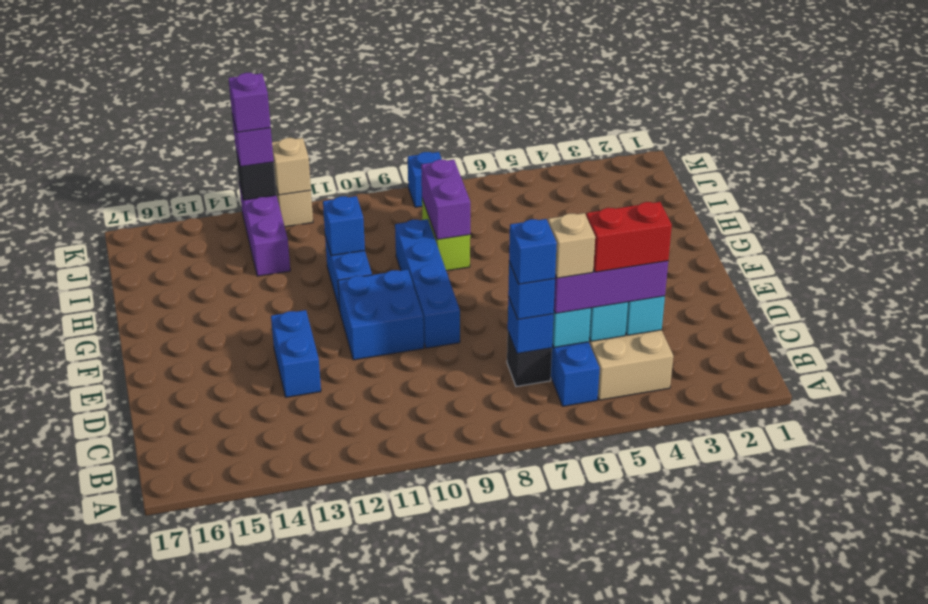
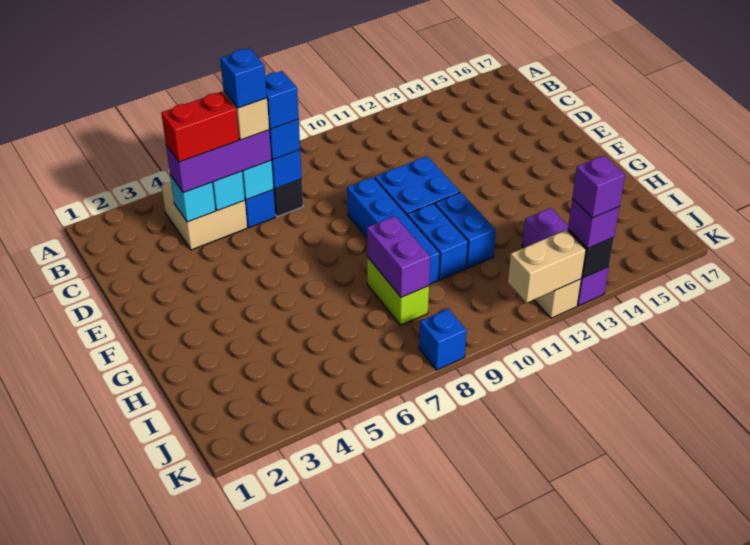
blue brick D13:E13 level 1 -> blue brick G10:H10 level 1
blue brick H11 level 2 -> blue brick C6 level 5
tan brick K12 level 2 -> tan brick K11:K12 level 2

